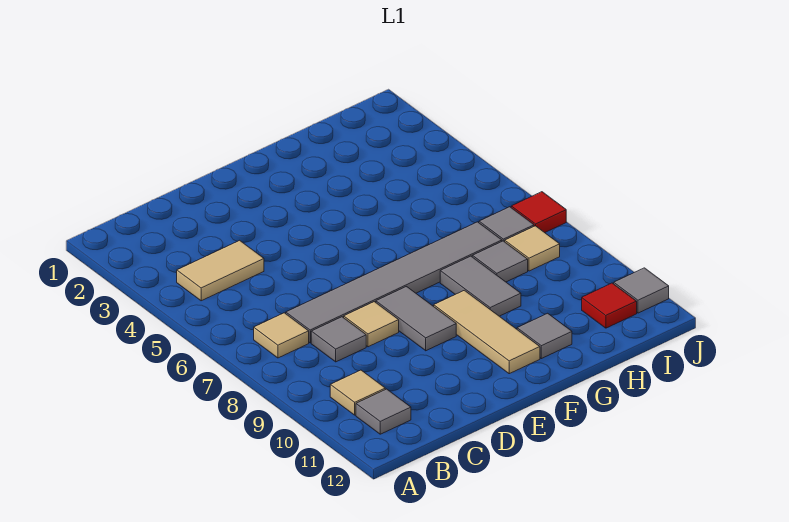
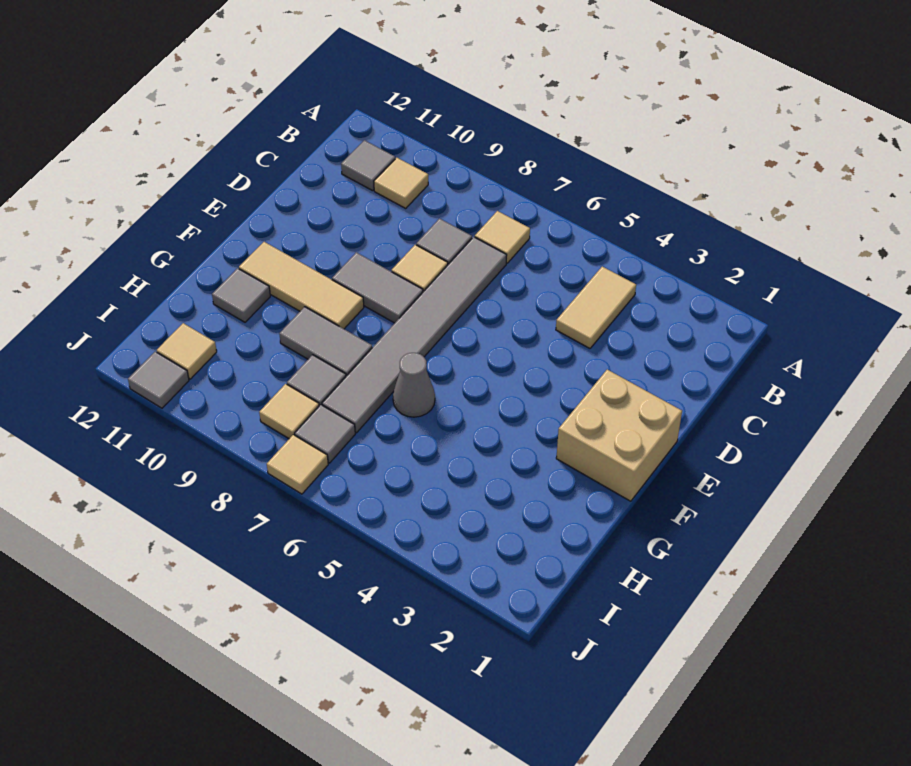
none -> tan brick E1:F2 level 1
none -> grey cone G6 level 1
red tile I11 level 1 -> tan tile I11 level 1
red tile J7 level 1 -> tan tile J7 level 1

